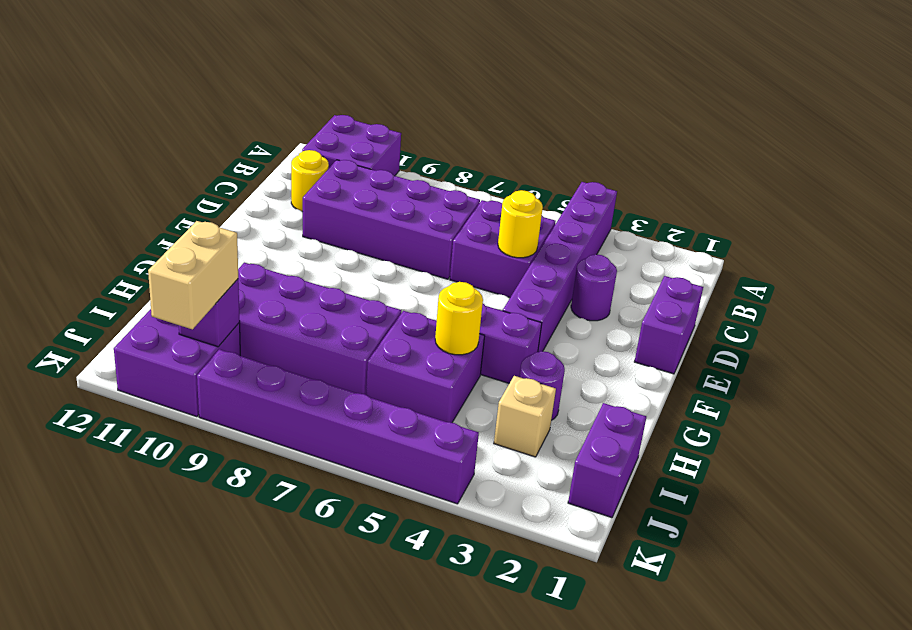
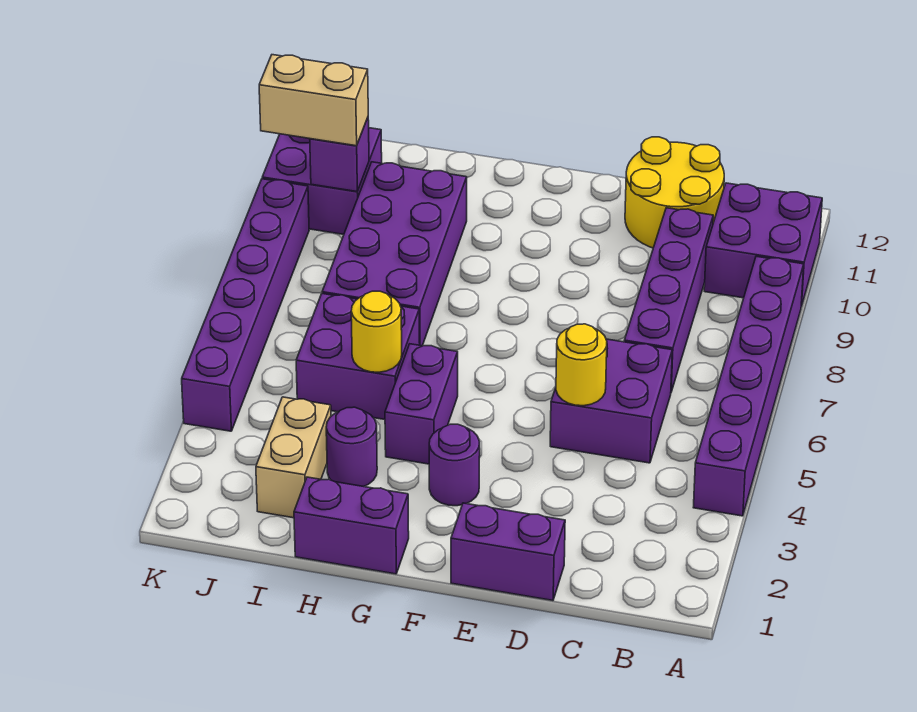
purple brick A4:F4 level 1 -> purple brick A4:A9 level 1
purple brick C7:D10 level 1 -> purple brick C7:C10 level 1
yellow round brick C11 level 1 -> yellow round brick C11:D12 level 1
purple round brick D3 level 1 -> purple round brick F3 level 1
purple brick I1:J1 level 1 -> purple brick G1:H1 level 1
tan brick I3 level 1 -> tan brick I2:I3 level 1

